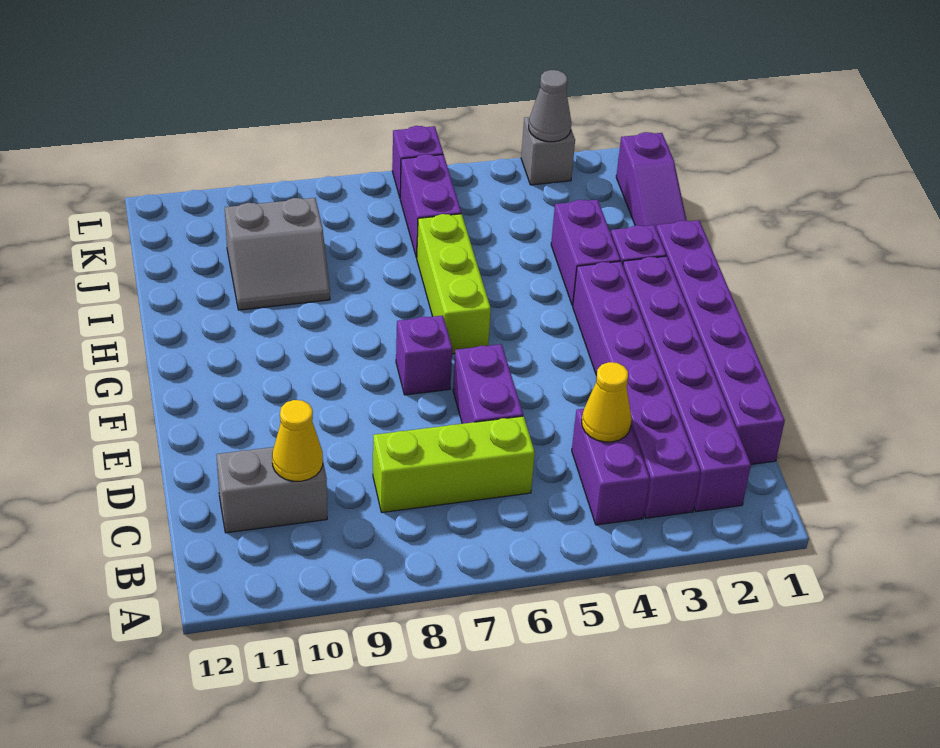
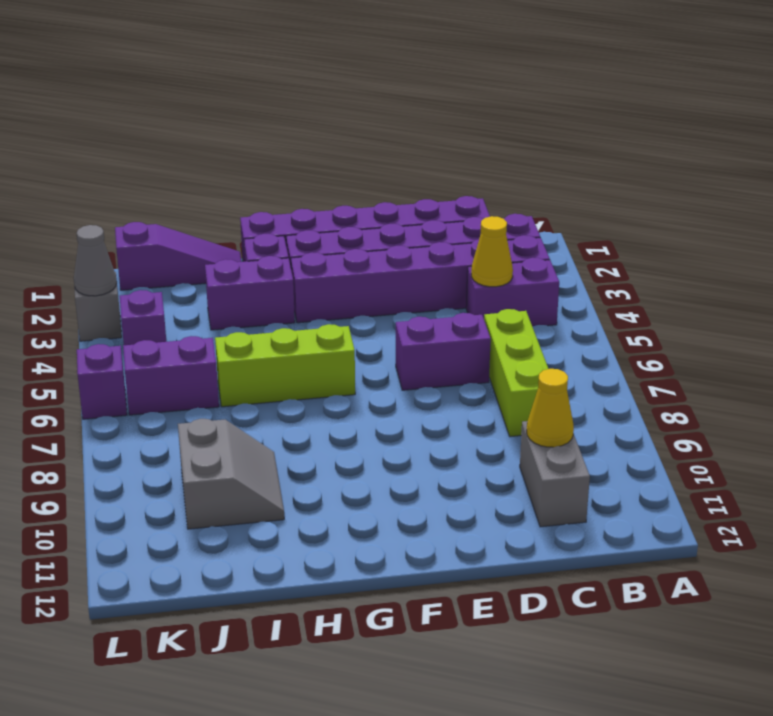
purple brick F7 level 1 -> purple brick K4 level 1

